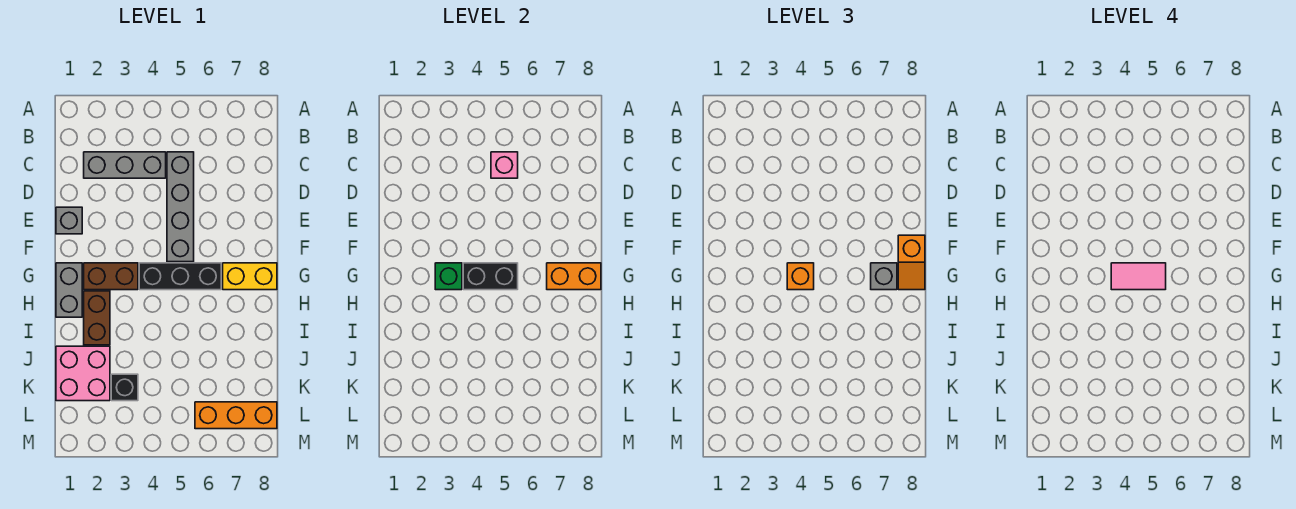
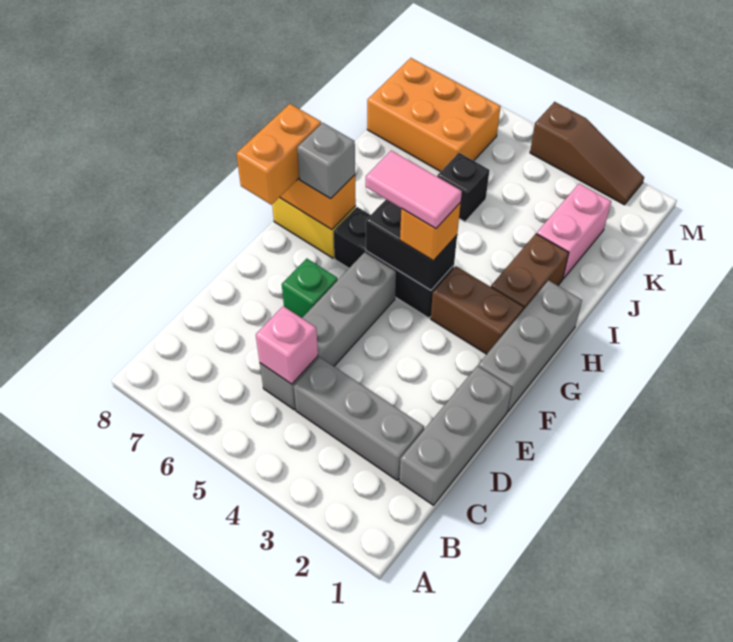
grey brick E1 level 1 -> grey brick C1:E1 level 1
orange slope F8:G8 level 3 top F -> orange brick F8:G8 level 3
grey brick G1:H1 level 1 -> grey brick F1:H1 level 1
green brick G3 level 2 -> green brick E6 level 1
pink brick J1:K2 level 1 -> pink brick J2:K2 level 1
black brick K3 level 1 -> black brick J5 level 1
orange brick L6:L8 level 1 -> orange brick K6:L8 level 1
none -> brown slope M2:M4 level 1 top 4

